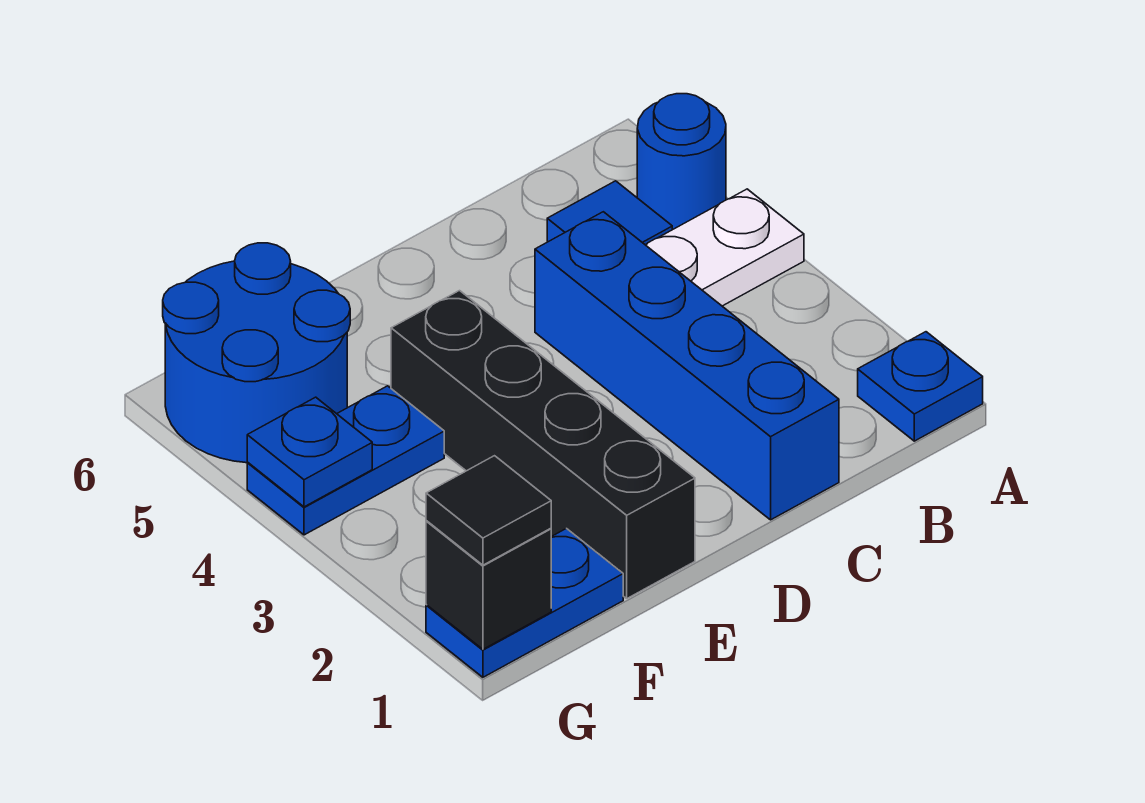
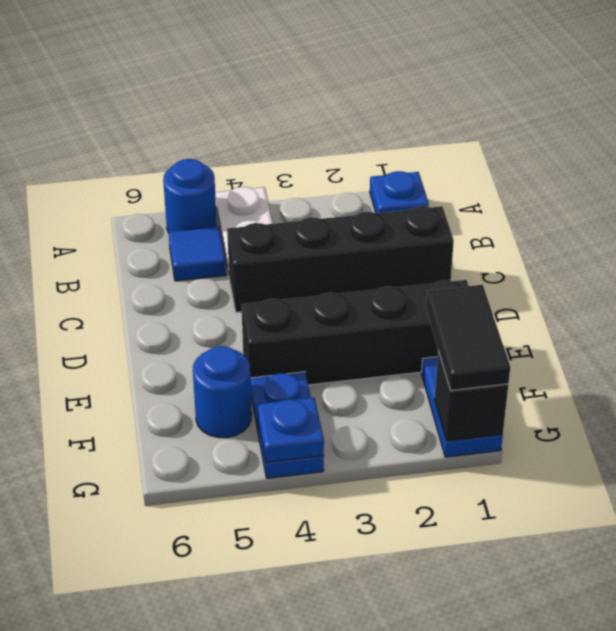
blue brick C1:C4 level 1 -> black brick C1:C4 level 1
blue round brick F5:G6 level 1 -> blue round brick F5 level 1
black tile G1 level 3 -> black tile F1:G1 level 3

